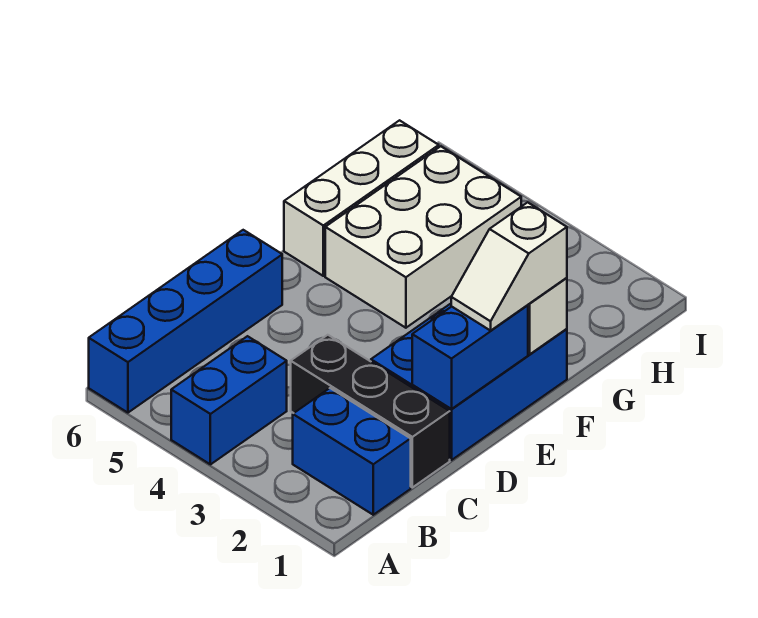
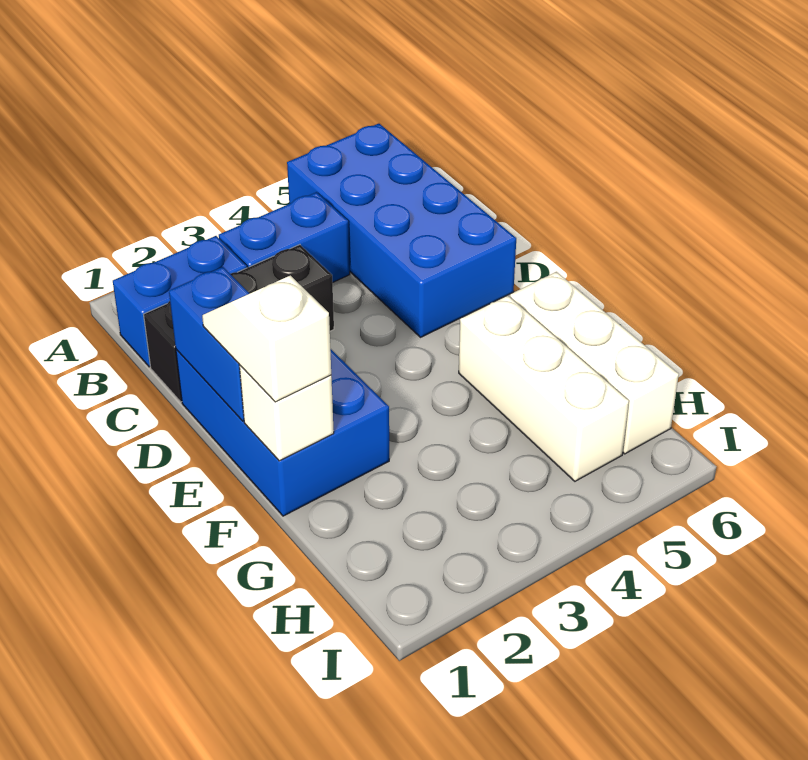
blue brick A4:B4 level 1 -> blue brick B3:B4 level 1
blue brick A6:D6 level 1 -> blue brick A5:D6 level 1
white brick F4:H5 level 1 -> white brick F5:H5 level 1

